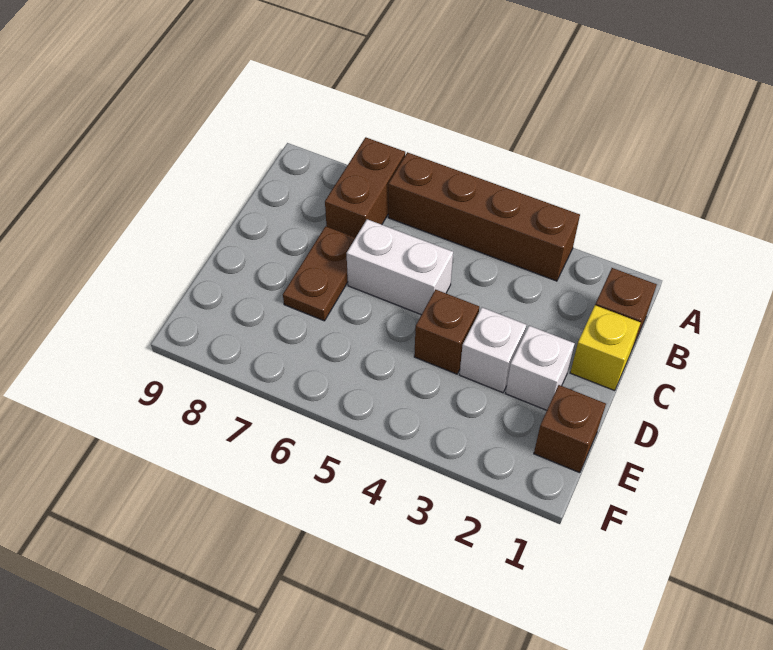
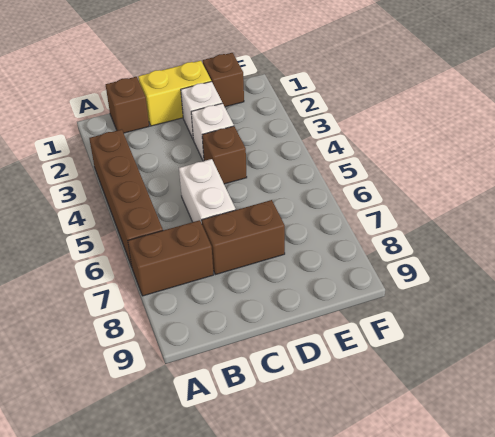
yellow brick C1 level 1 -> yellow brick C1:D1 level 1
brown plate C7:D7 level 1 -> brown brick C7:D7 level 1

